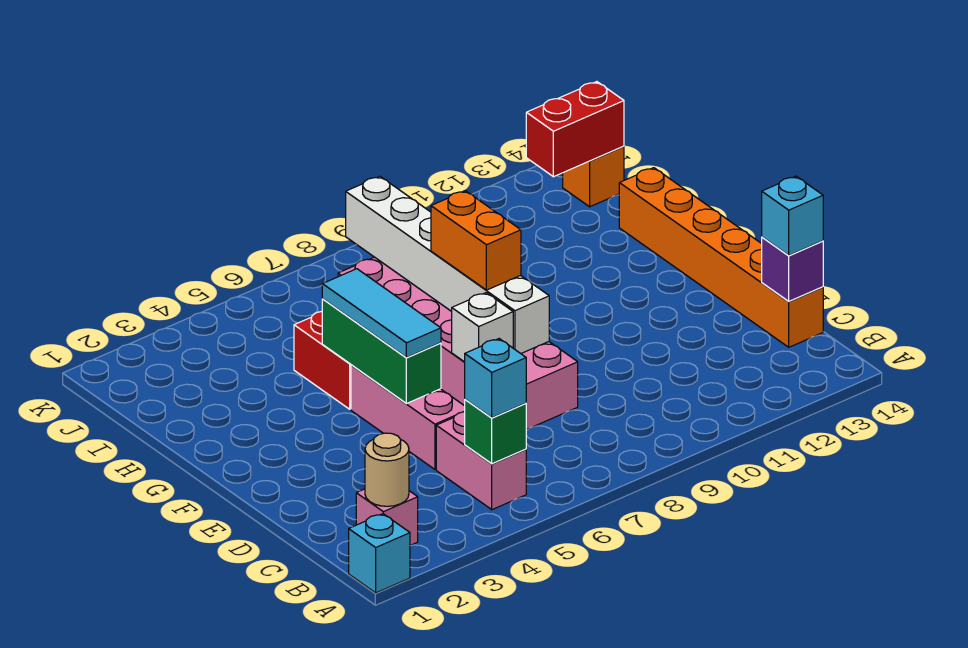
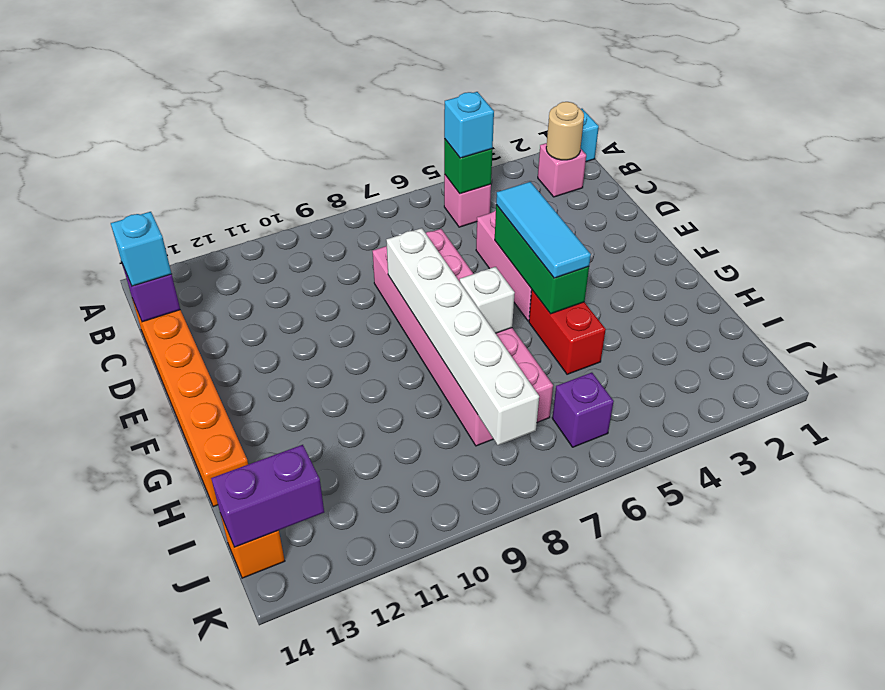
pink brick B5:C5 level 1 -> pink brick B5 level 1
white brick E7 level 2 -> white brick G7 level 2
orange brick F8:G8 level 3 -> none
none -> purple brick J6 level 1
red brick J13:J14 level 2 -> purple brick J13:J14 level 2

